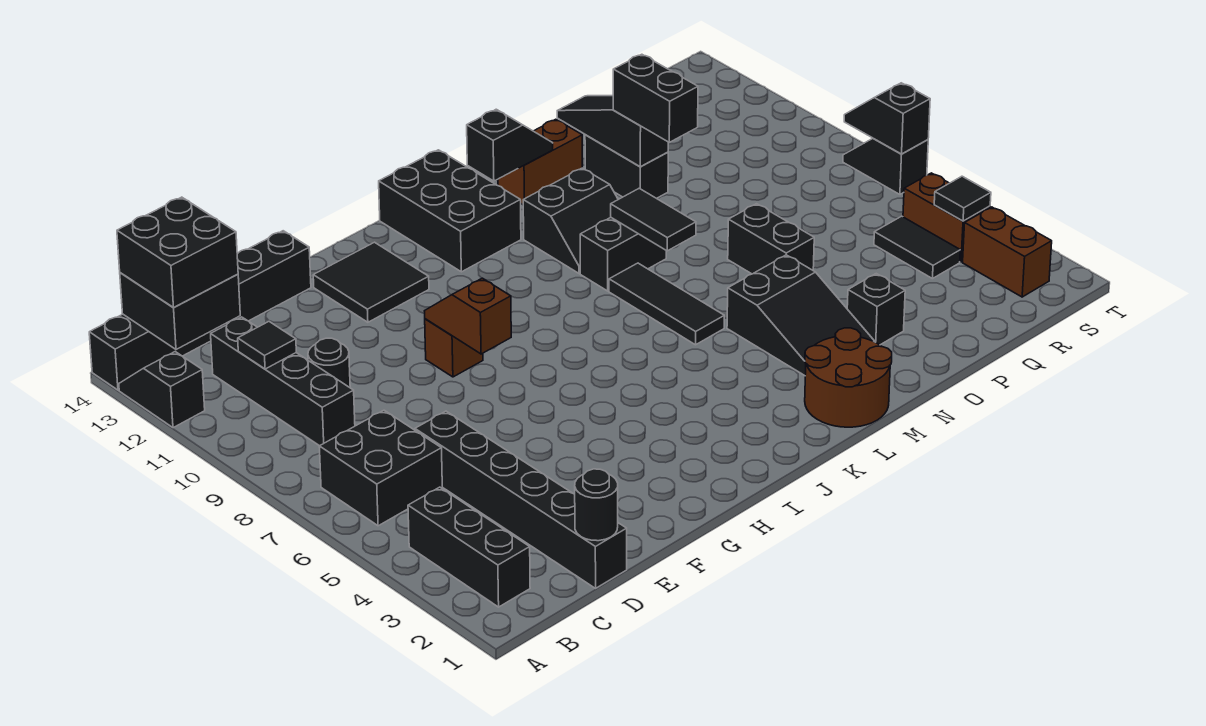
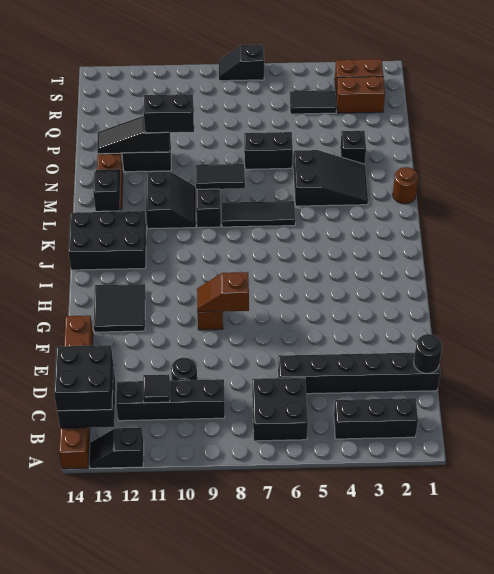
black brick A14:F14 level 1 -> brown brick A14:F14 level 1
brown round brick L1:M2 level 1 -> brown round brick M1 level 1
brown brick S4:S5 level 1 -> brown brick R2:R3 level 1
black tile S4 level 2 -> none
black slope T7:T8 level 2 top 7 -> none

